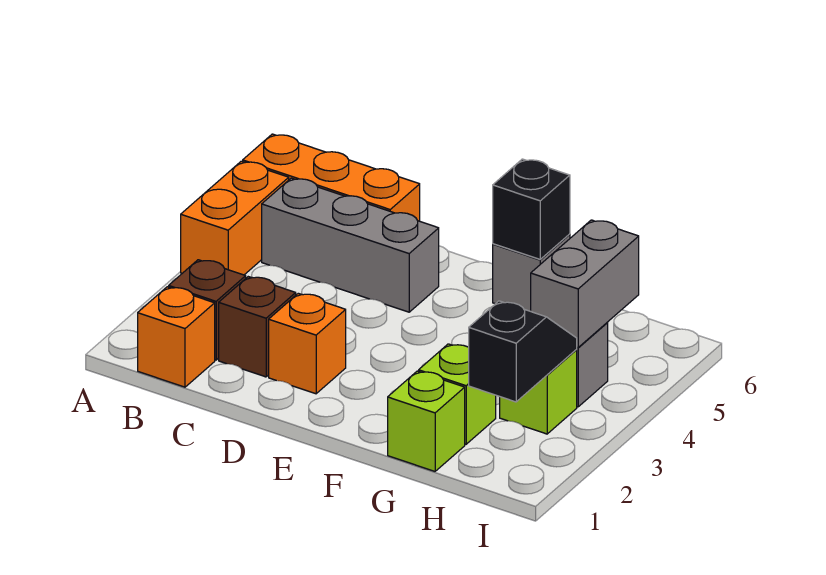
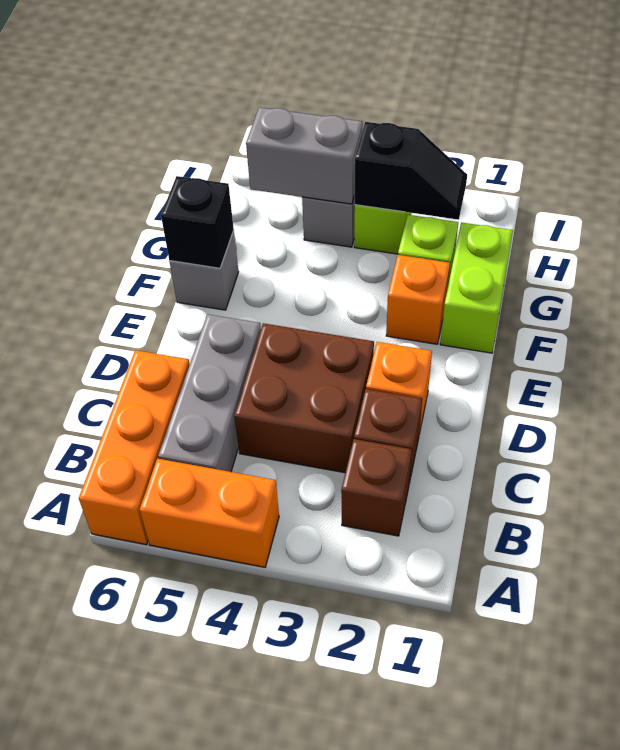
orange brick B1 level 1 -> orange brick F2 level 1
none -> brown brick C3:D4 level 1
lime brick G1 level 1 -> lime brick F1:G1 level 1
black slope H2:H3 level 2 top 2 -> black slope H2:H3 level 2 top 3

